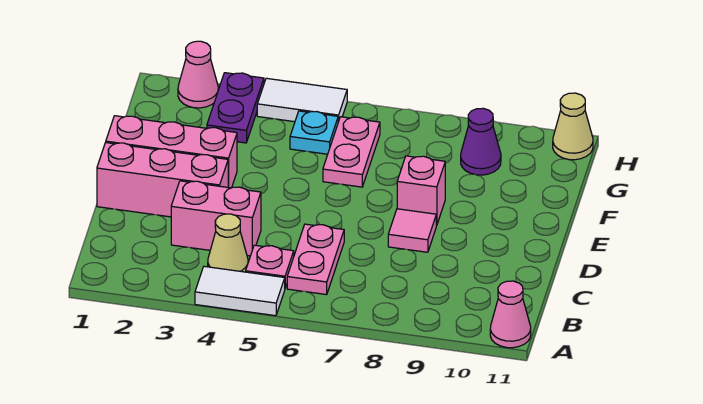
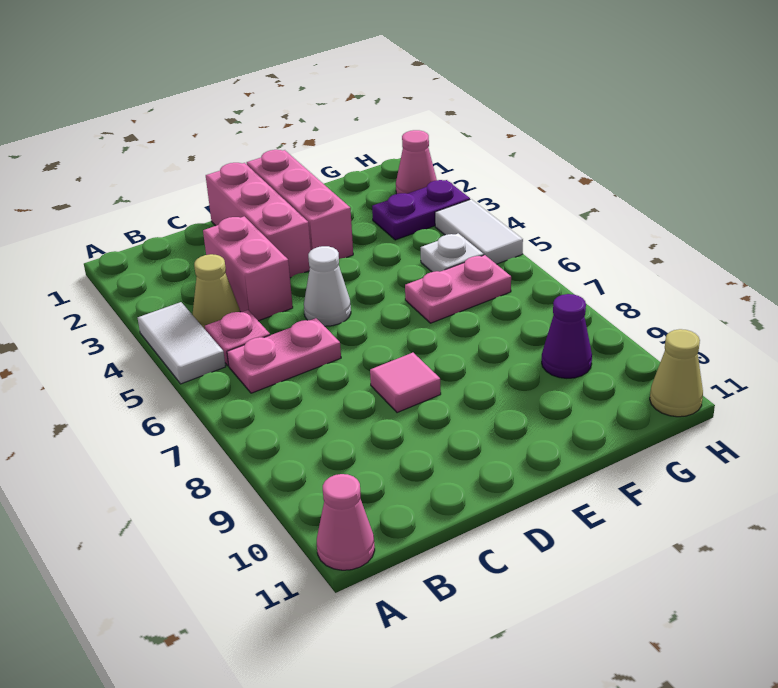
none -> white cone D5 level 1
pink brick E8 level 1 -> none
cyan plate G5 level 1 -> white plate G5 level 1

